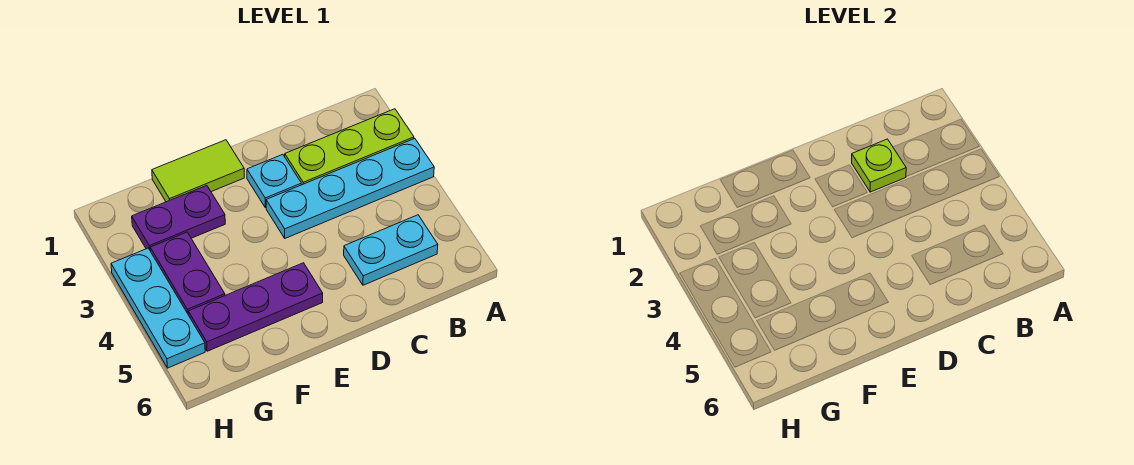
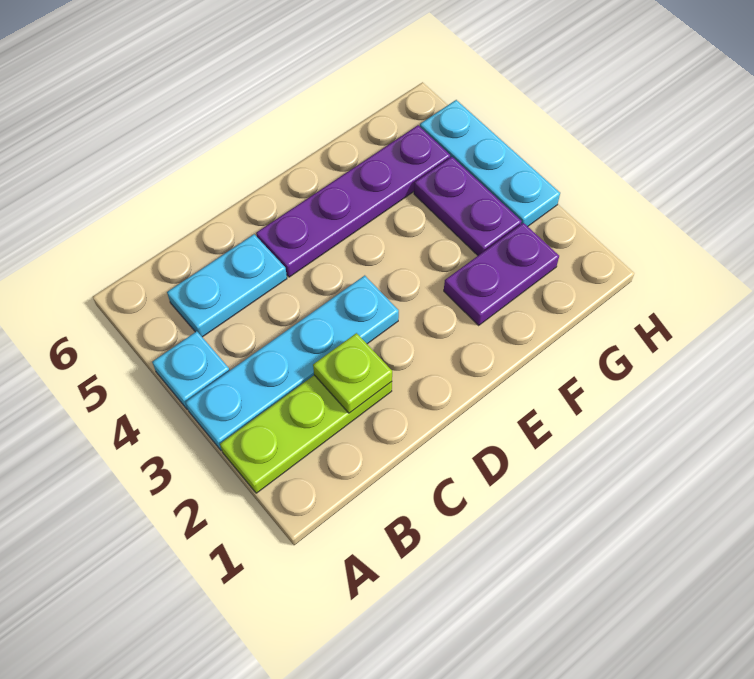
cyan plate D2 level 1 -> cyan plate A4 level 1
lime tile E1:F1 level 1 -> none
purple plate E5:G5 level 1 -> purple plate D5:G5 level 1

